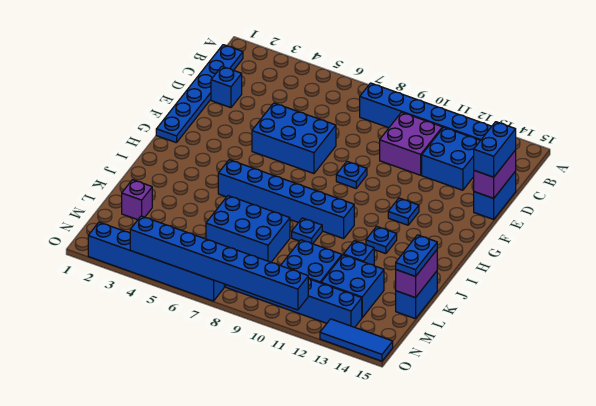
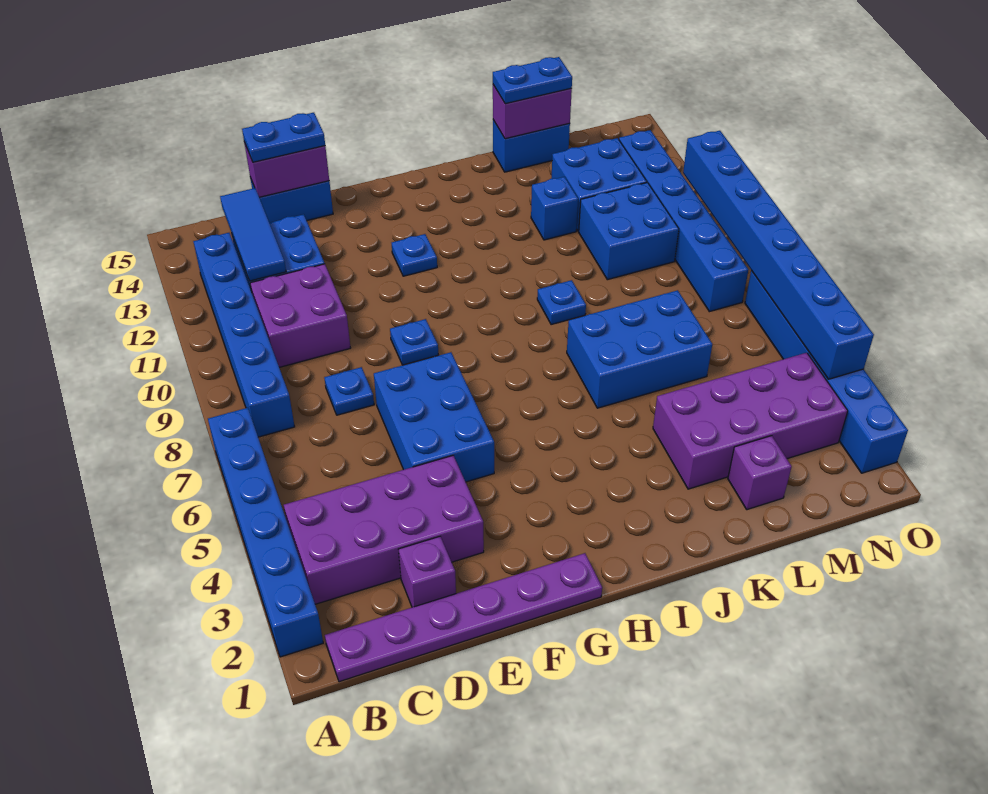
blue plate B1:G1 level 1 -> purple plate B1:G1 level 1
none -> purple brick B3:E4 level 1
blue brick D2 level 1 -> purple brick D2 level 1
blue brick D15:E15 level 3 -> blue plate D15:E15 level 3
blue brick I5:I10 level 1 -> blue brick A2:A7 level 1
blue plate I12 level 1 -> blue plate D8 level 1
none -> purple brick K3:N4 level 1
blue brick K6:L8 level 1 -> blue brick J6:L7 level 1
blue tile O13:O15 level 1 -> blue tile C12:C14 level 2

